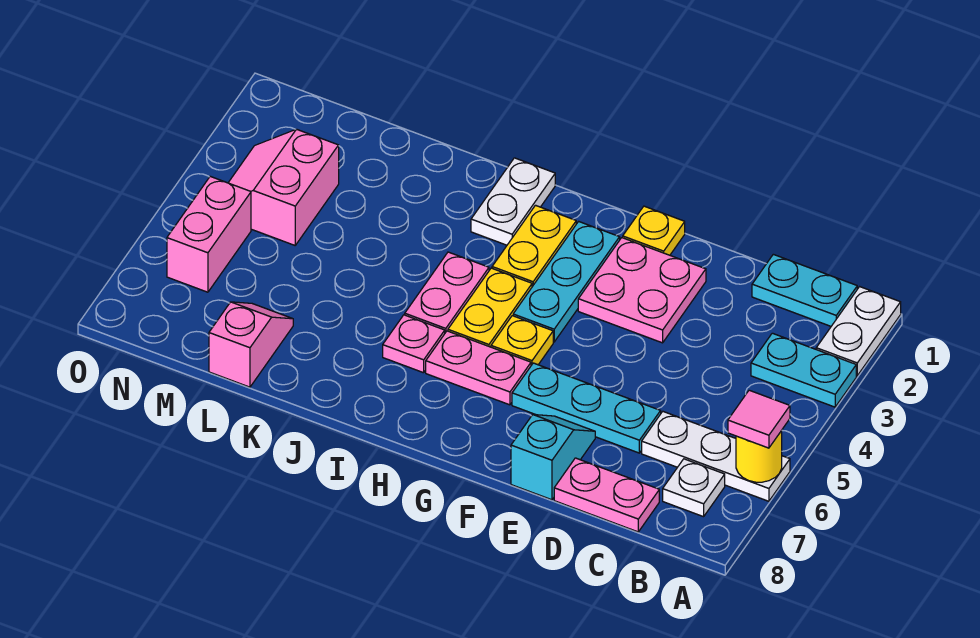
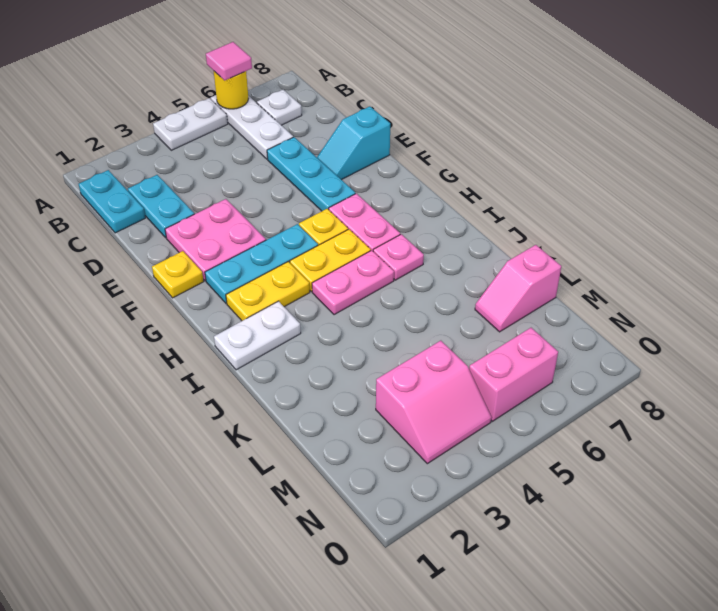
white plate A1:A2 level 1 -> white plate A4:A5 level 1
cyan plate A3:B3 level 1 -> cyan plate C2:D2 level 1
pink plate C8:D8 level 1 -> none

